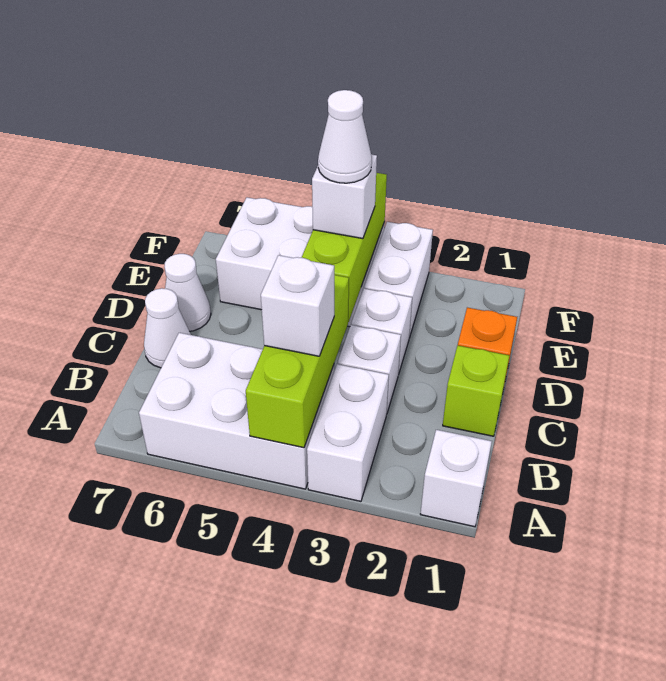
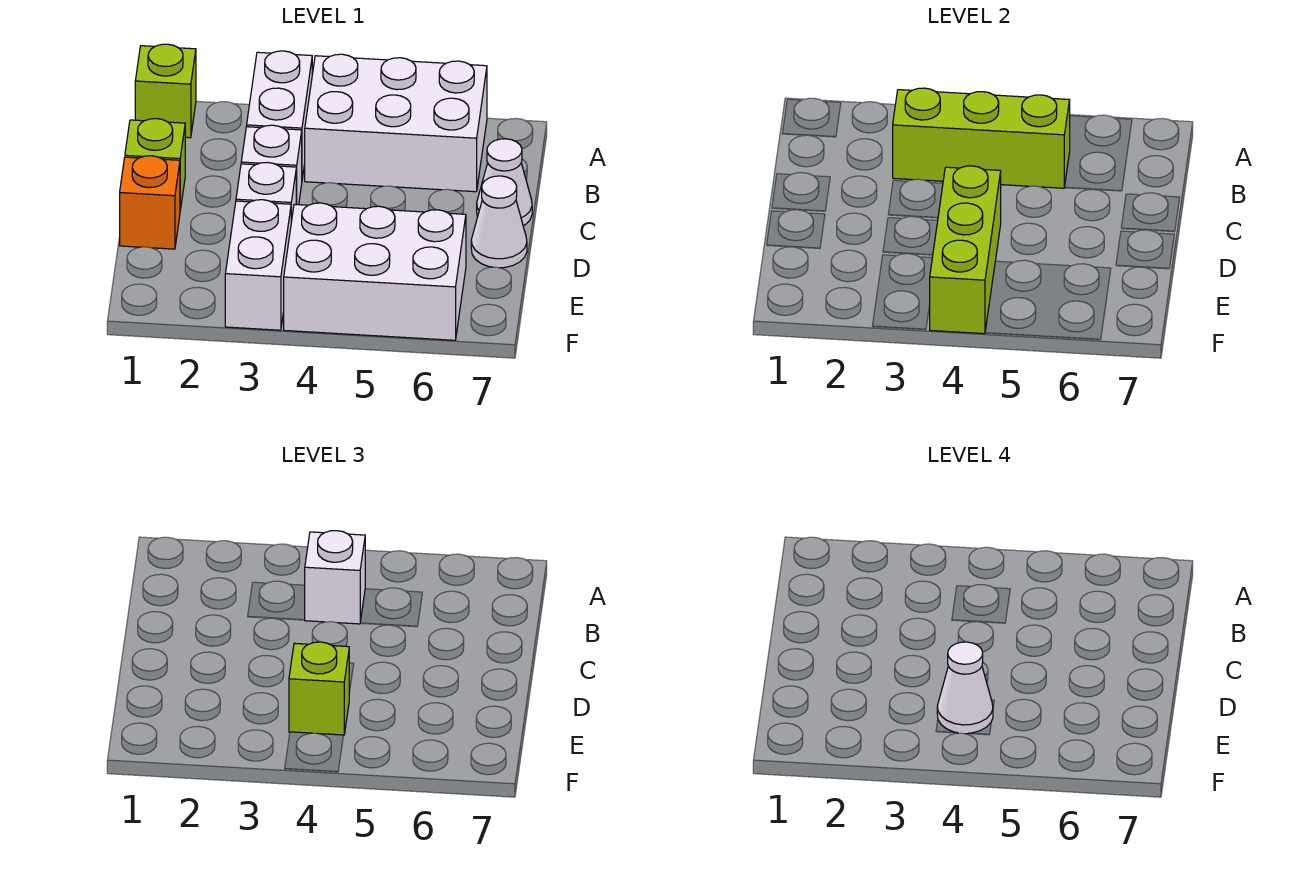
white brick A1 level 1 -> lime brick A1 level 1
lime brick A4:C4 level 2 -> lime brick B3:B5 level 2
white brick E4 level 3 -> lime brick E4 level 3

